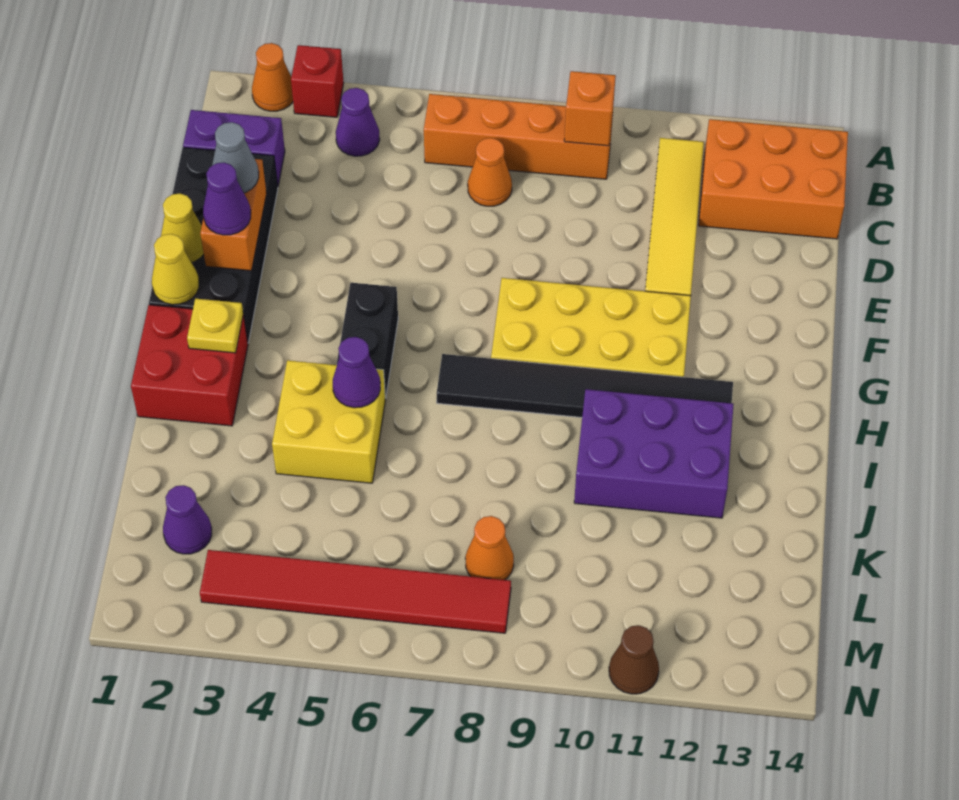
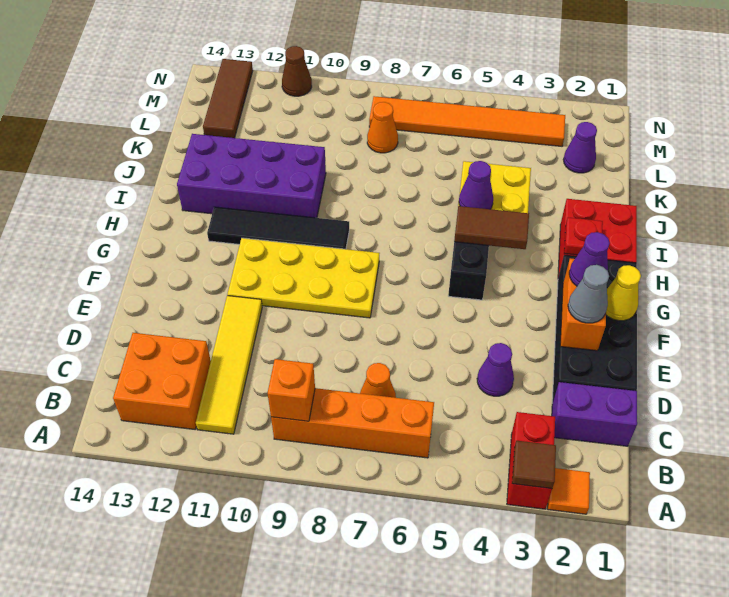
orange cone A2 level 1 -> orange tile A2 level 1
red brick A3 level 1 -> red brick A3:B3 level 1
none -> brown tile A3 level 2
purple cone B4 level 1 -> purple cone D4 level 1
orange brick B12:C14 level 1 -> orange brick B12:C13 level 1
yellow cone G1 level 2 -> none
yellow plate H2 level 2 -> red plate H2 level 2
none -> brown tile H4:H5 level 2
black tile H7:H12 level 1 -> black tile H9:H12 level 1
purple brick I10:J12 level 1 -> purple brick I10:J13 level 1
none -> brown tile L13:N13 level 1
red tile M3:M8 level 1 -> orange tile M3:M8 level 1

